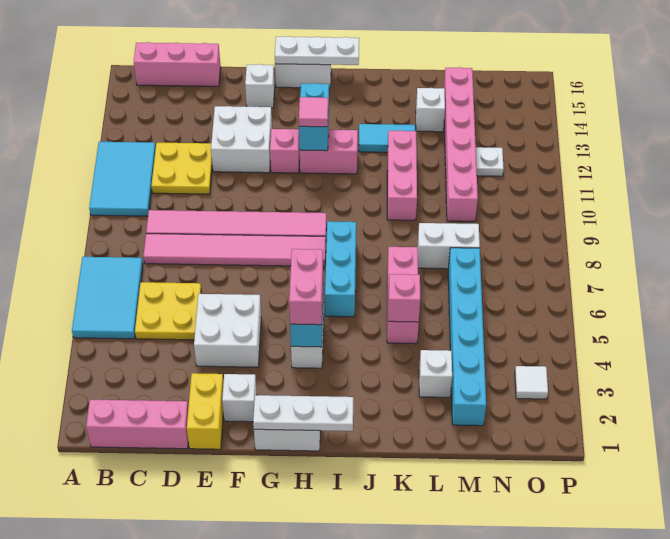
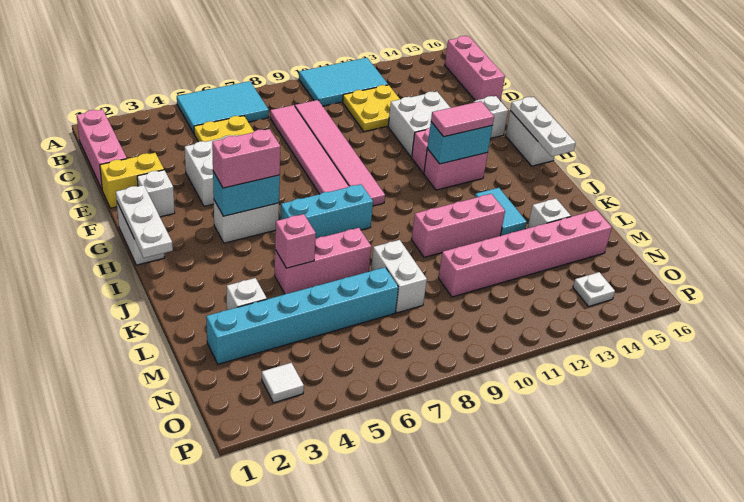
pink brick H12:I12 level 1 -> pink brick H12:H13 level 1
pink tile H12 level 3 -> pink tile H12:H13 level 3
white plate N12 level 1 -> white plate O14 level 1

